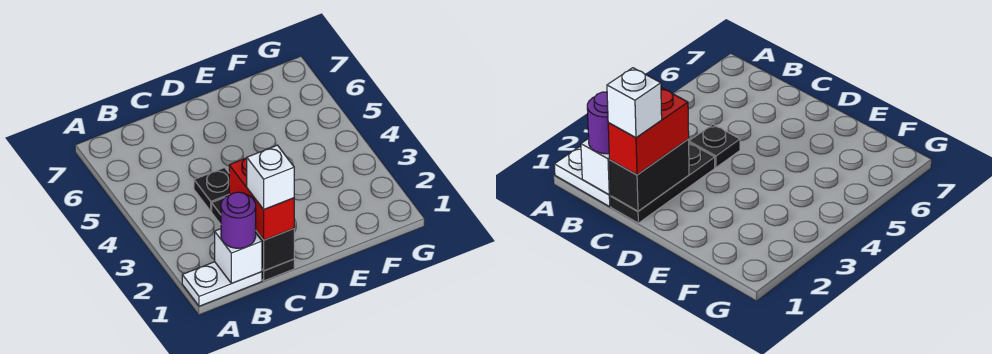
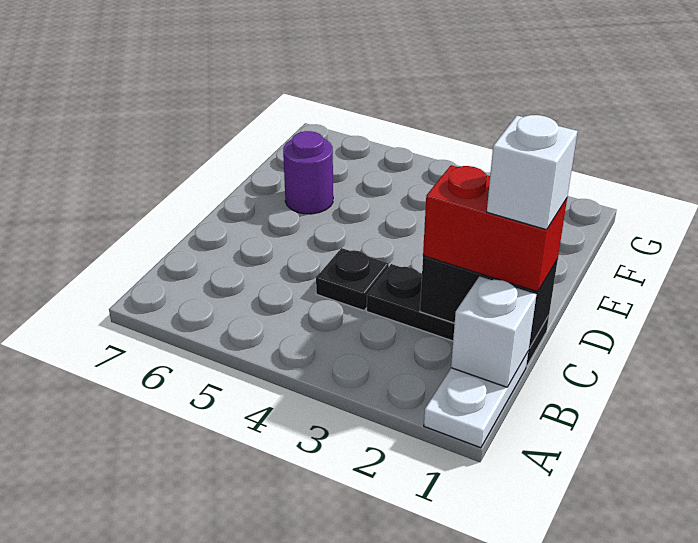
purple round brick B1 level 3 -> purple round brick E6 level 1

